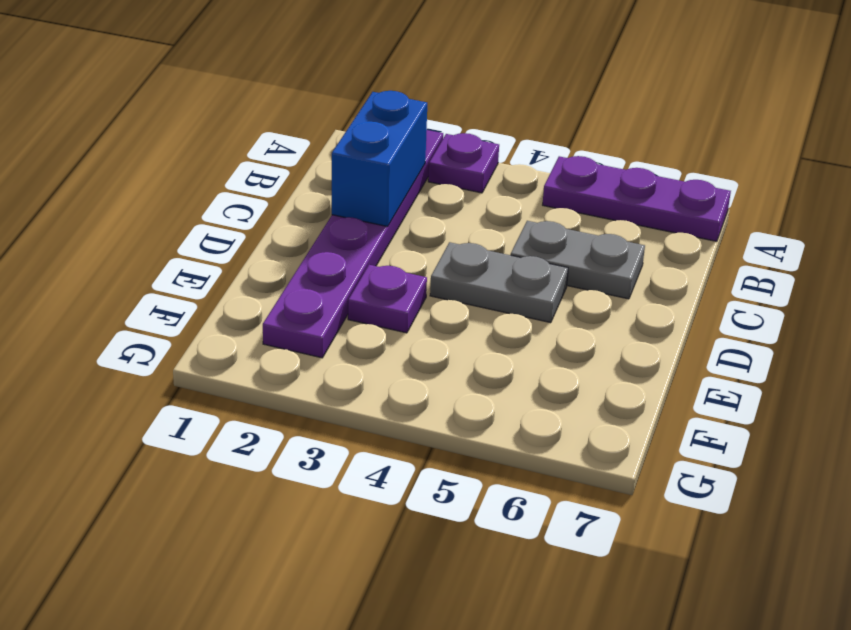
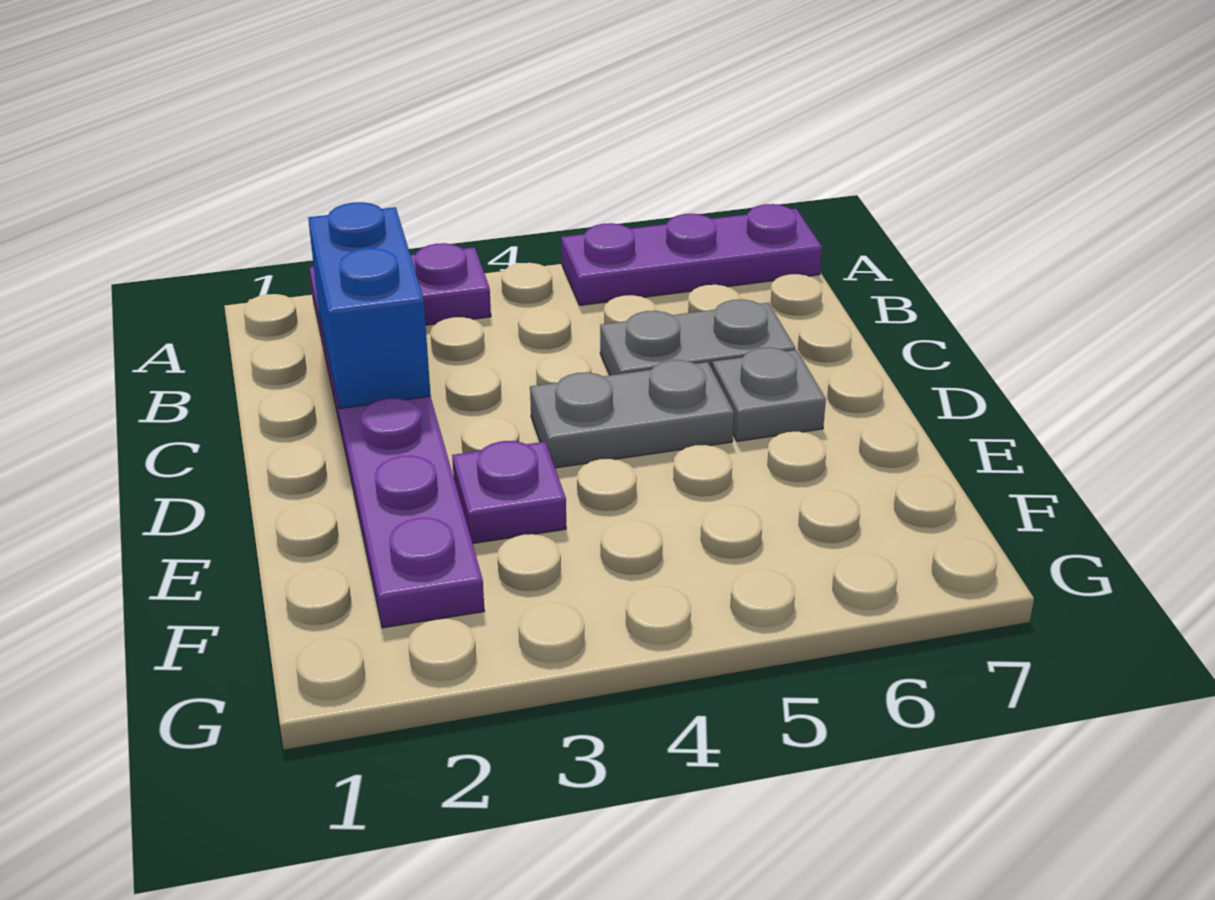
none -> grey plate D6 level 1

